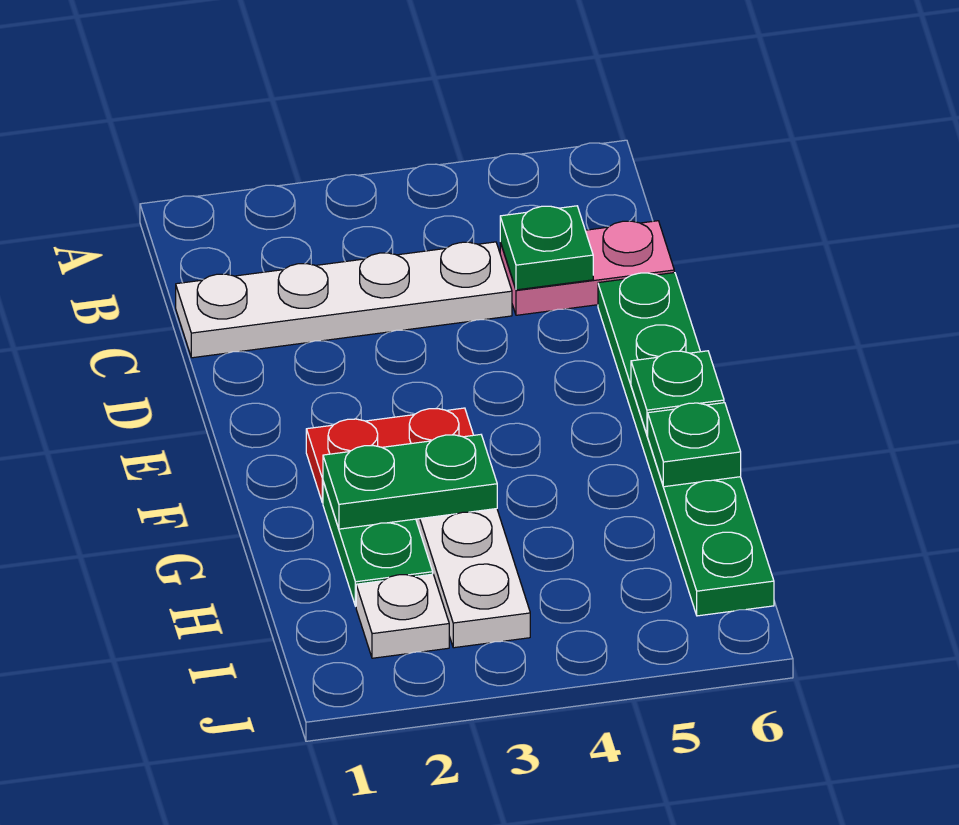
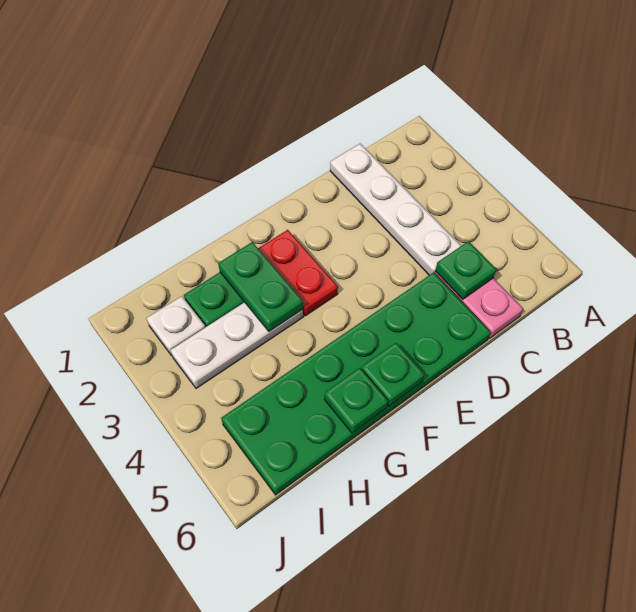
green plate D6:I6 level 1 -> green plate D5:I6 level 1

